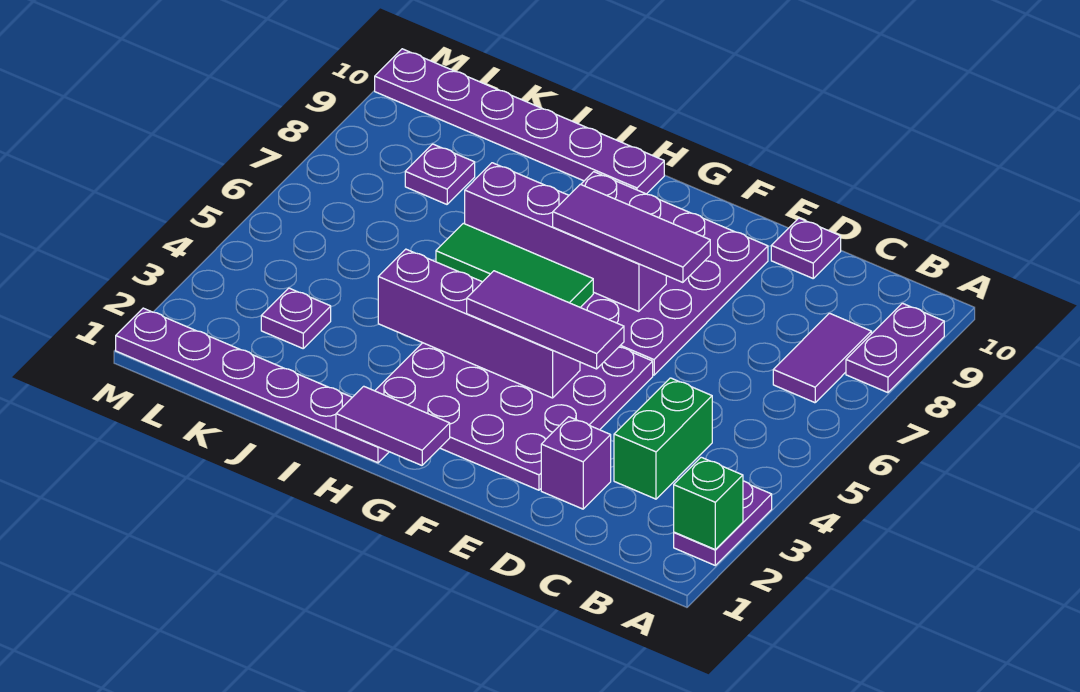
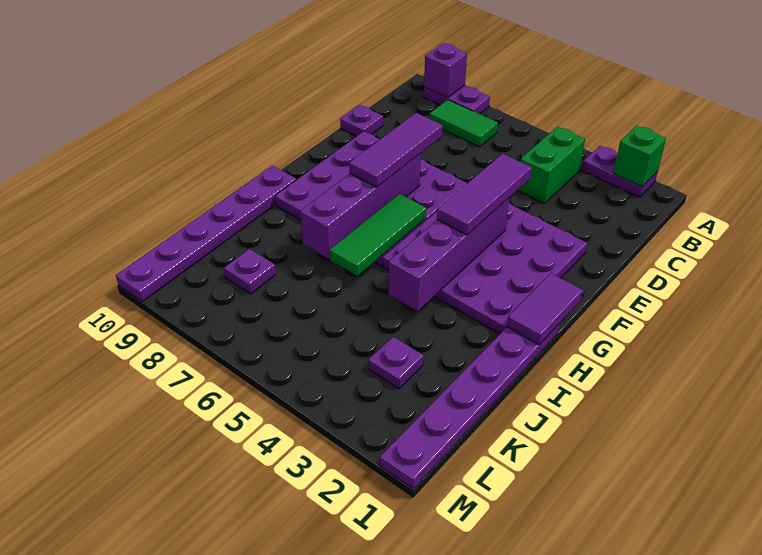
purple tile B7:B8 level 1 -> green tile B7:B8 level 1
green brick C3:C4 level 1 -> green brick B4:C4 level 1
purple brick D2 level 1 -> purple brick A9 level 2

